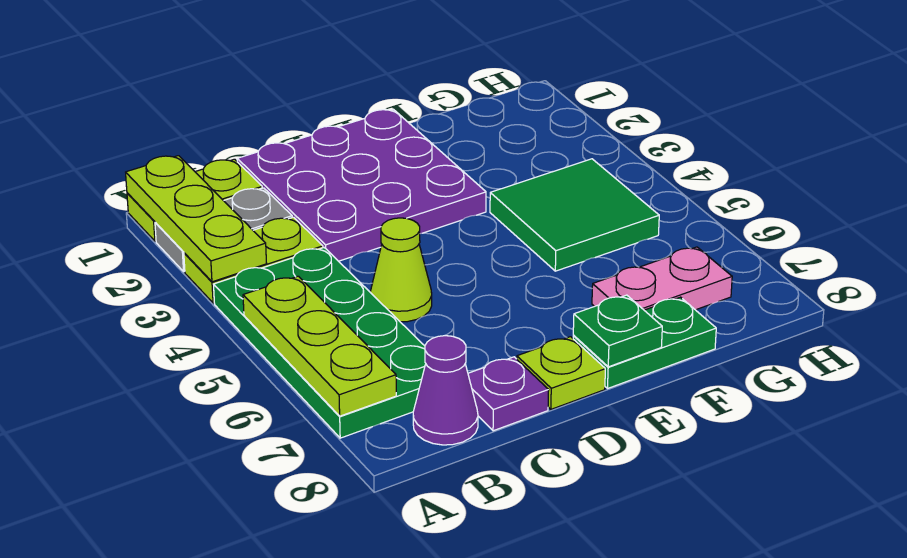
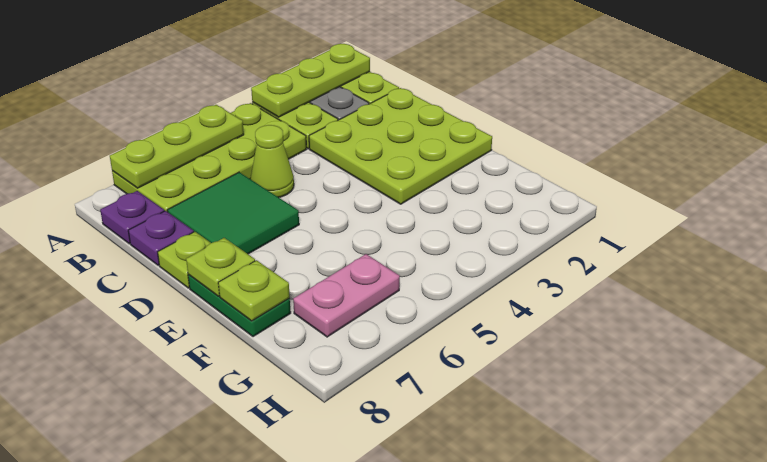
green plate A4:B7 level 1 -> lime plate A4:B7 level 1
purple cone B8 level 1 -> purple plate B8 level 1
purple plate C1:E3 level 1 -> lime plate C1:E3 level 1
green plate E8 level 2 -> lime plate E8 level 2
green tile F4:G5 level 1 -> green tile C6:D7 level 1
pink plate F7:G7 level 1 -> pink plate G6:G7 level 1
none -> lime plate F8 level 2

